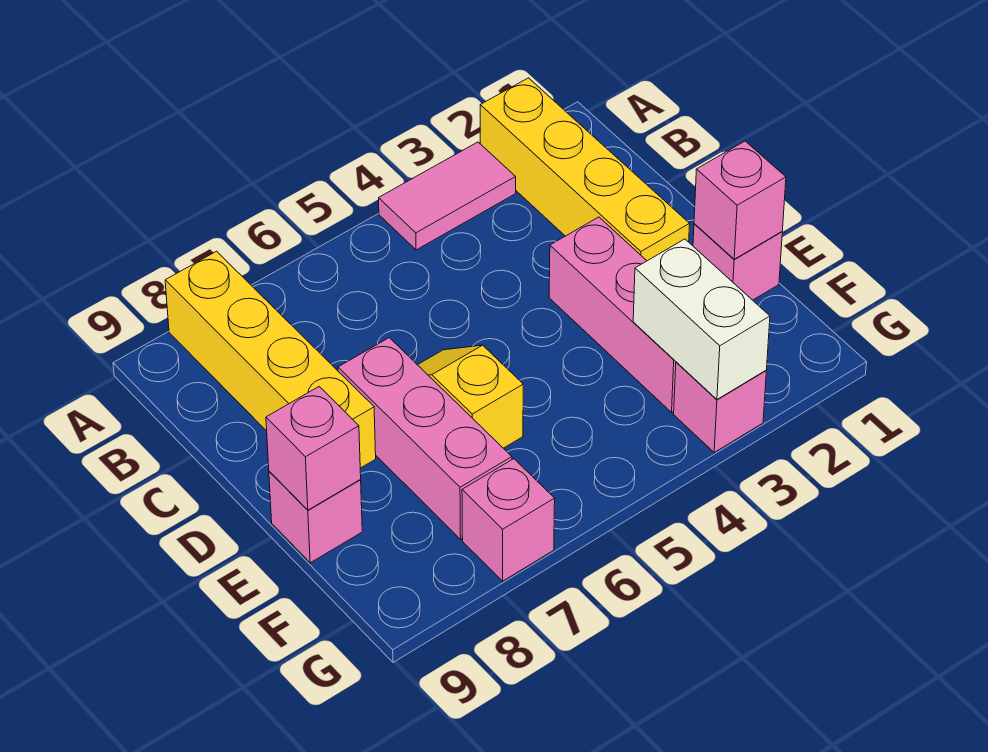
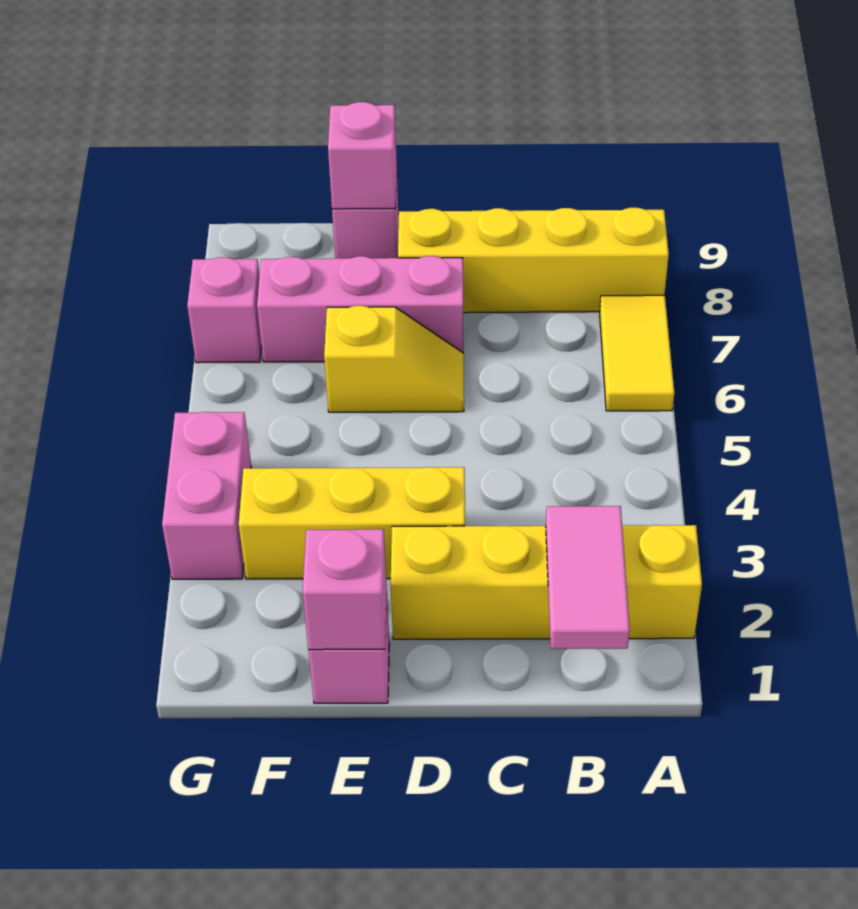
pink tile A3:A4 level 1 -> pink tile B1:B2 level 2
none -> yellow tile A6:A7 level 1
pink brick D3:F3 level 1 -> yellow brick D3:F3 level 1
white brick F3:G3 level 2 -> none
pink brick G3 level 1 -> pink brick G3:G4 level 1

